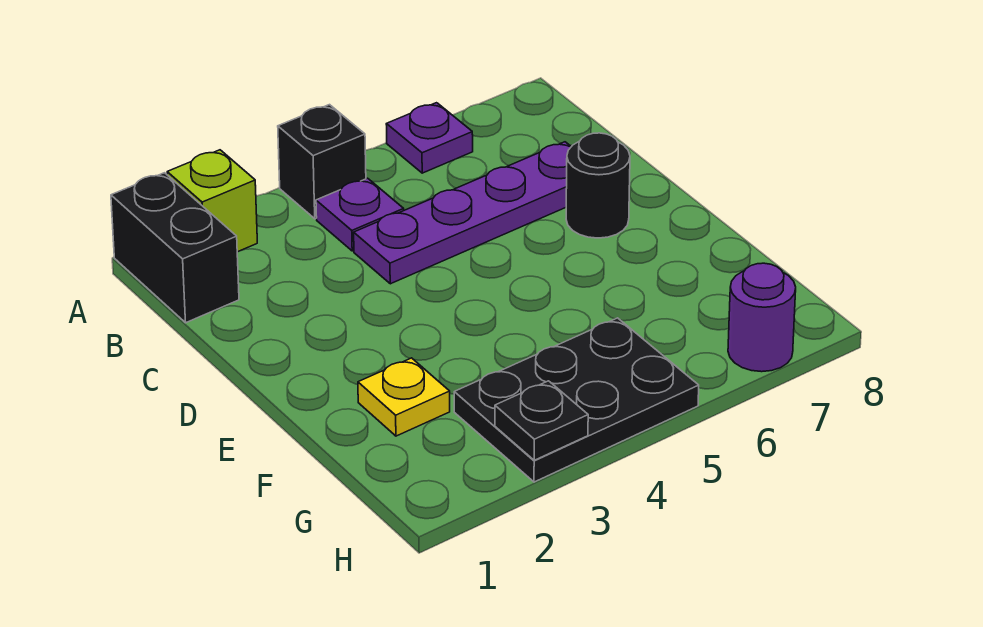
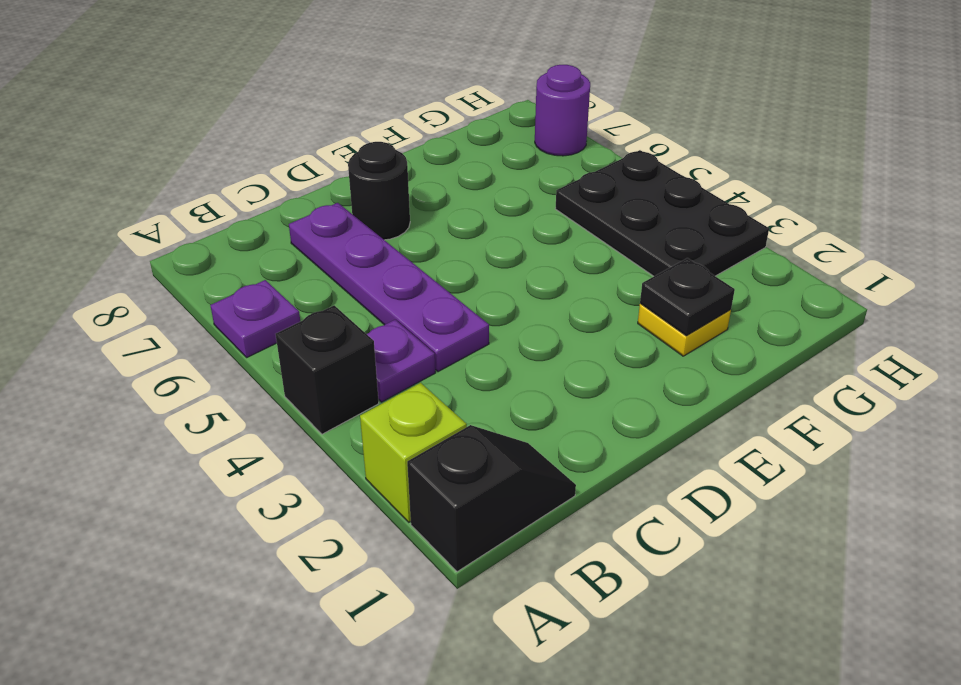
black brick A1:B1 level 1 -> black slope A1:B1 level 1 top A
black plate H3 level 2 -> black plate F2 level 2

